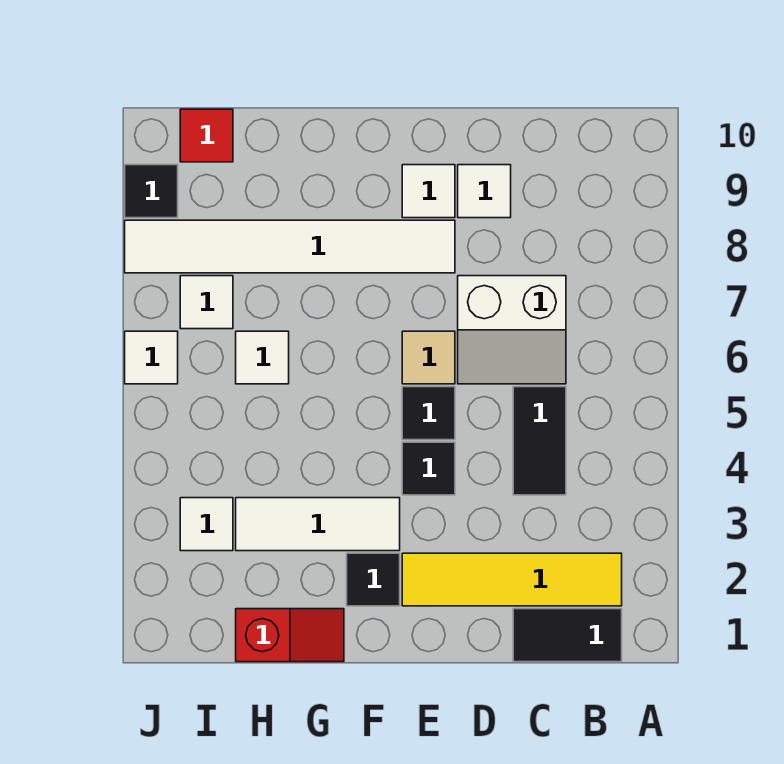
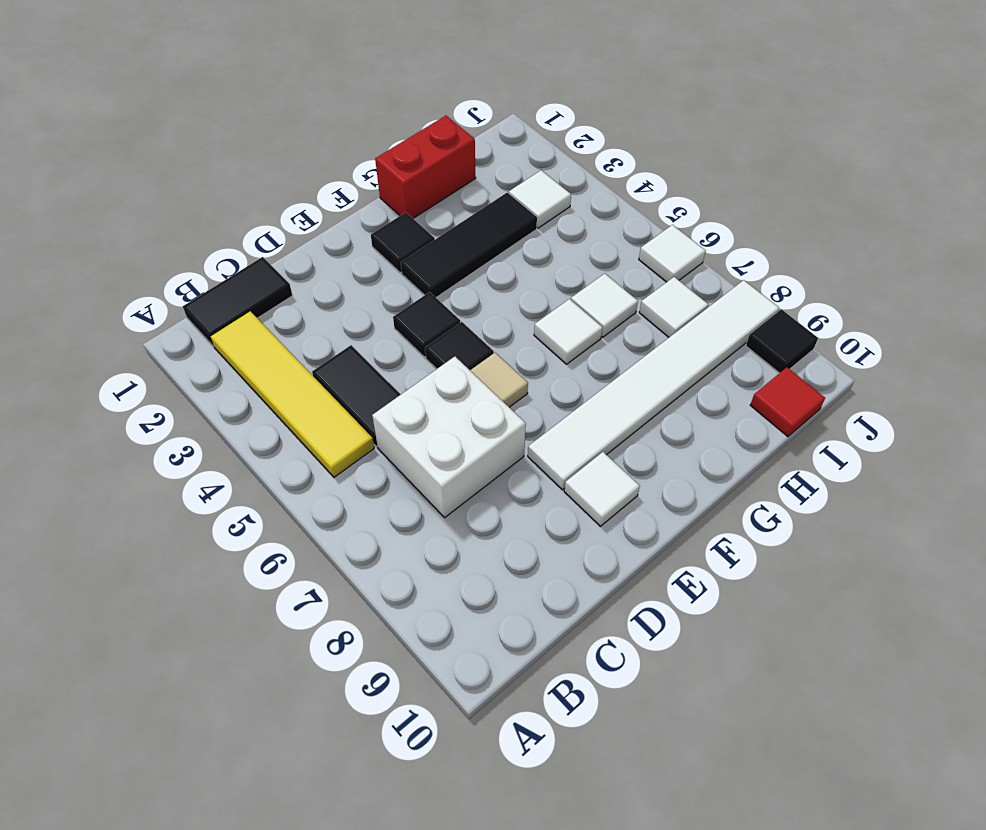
yellow tile B2:E2 level 1 -> yellow tile B2:B5 level 1
white slope C6:D7 level 1 top 7 -> white brick C6:D7 level 1
white tile D9 level 1 -> white tile G6 level 1
white tile F3:H3 level 1 -> black tile F3:H3 level 1
red slope G1:H1 level 1 top H -> red brick G1:H1 level 1

